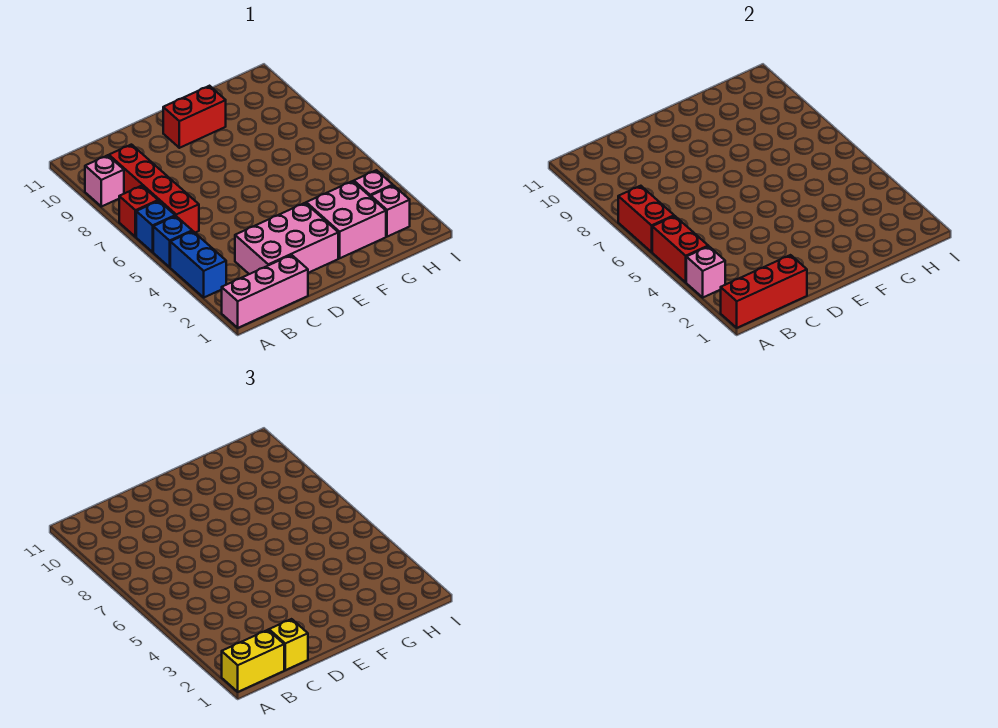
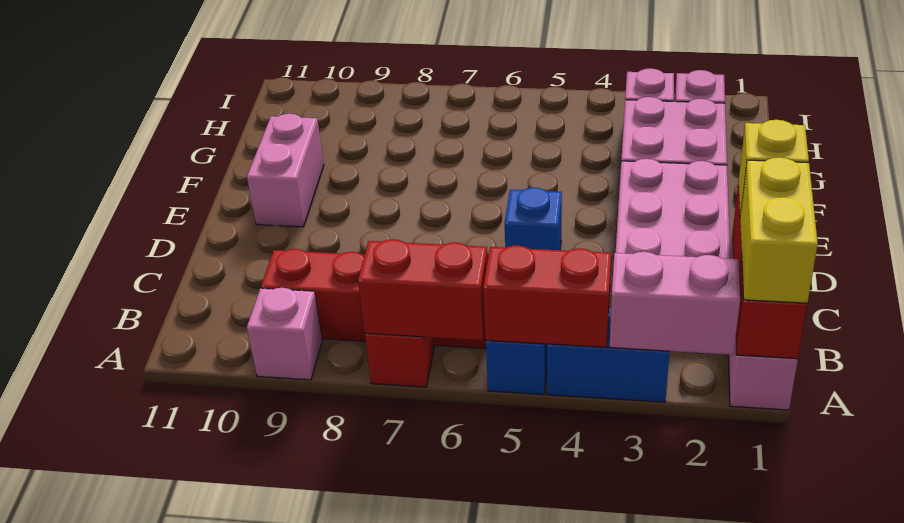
pink brick A3 level 2 -> pink brick A2:A3 level 2
blue brick A6 level 1 -> blue brick D5 level 1
red brick E10:F10 level 1 -> pink brick E10:F10 level 1

